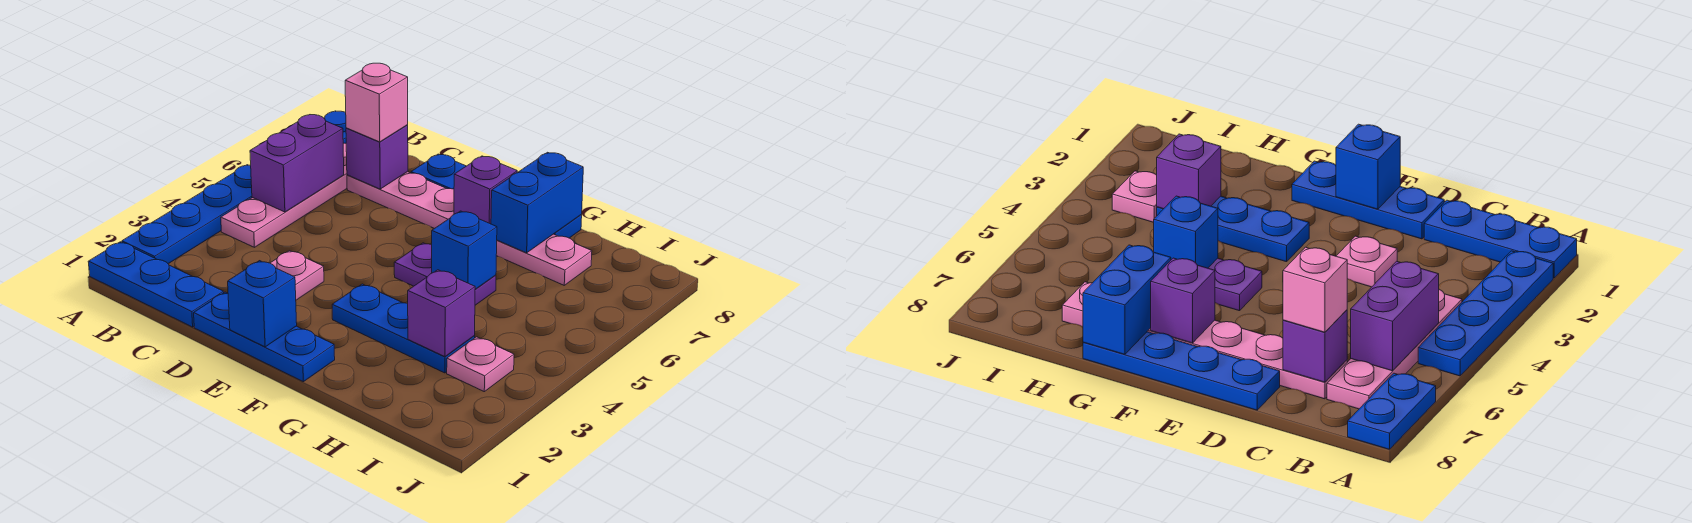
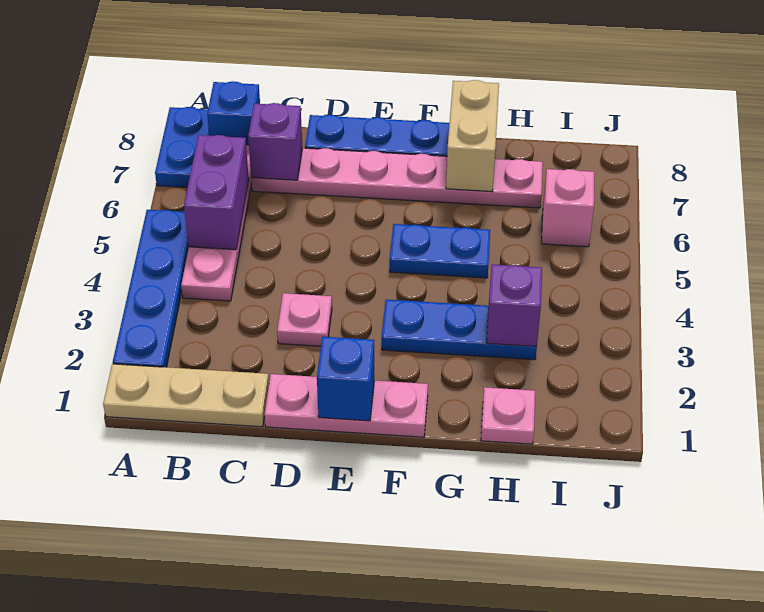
blue plate A1:C1 level 1 -> tan plate A1:C1 level 1
pink brick C7 level 3 -> pink brick I6 level 1
blue plate D1:F1 level 1 -> pink plate D1:F1 level 1
purple plate F5:G5 level 1 -> blue plate F5:G5 level 1
purple brick F7 level 2 -> none
blue brick G5 level 2 -> blue brick B8 level 1
blue brick G7:G8 level 2 -> tan brick G7:G8 level 2
pink plate I3 level 1 -> pink plate H1 level 1

